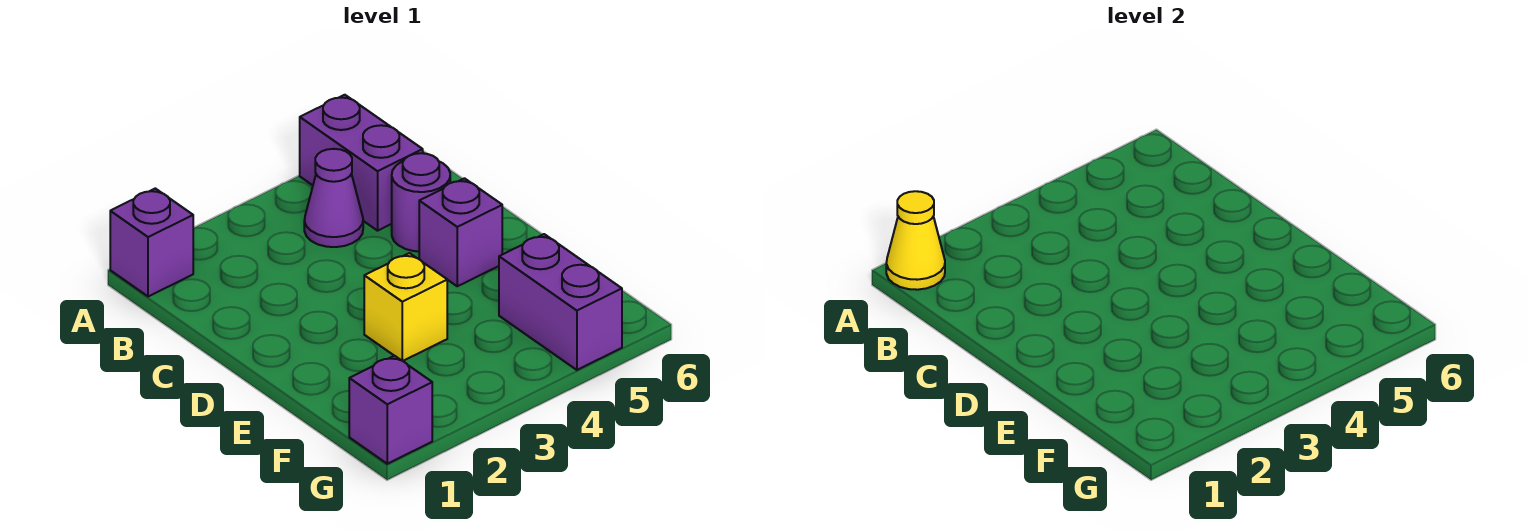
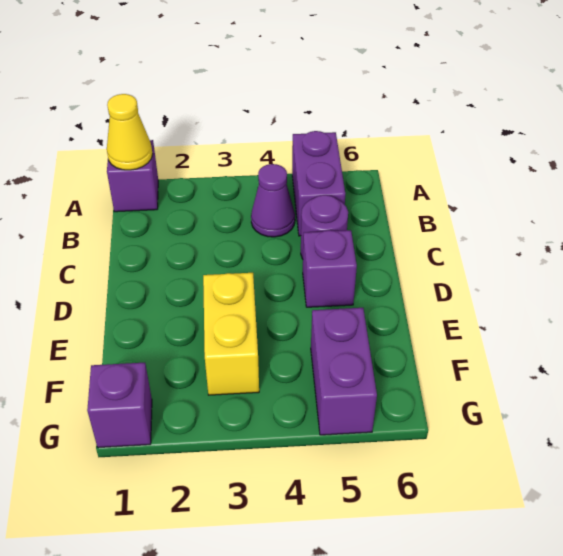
yellow brick E3 level 1 -> yellow brick E3:F3 level 1

